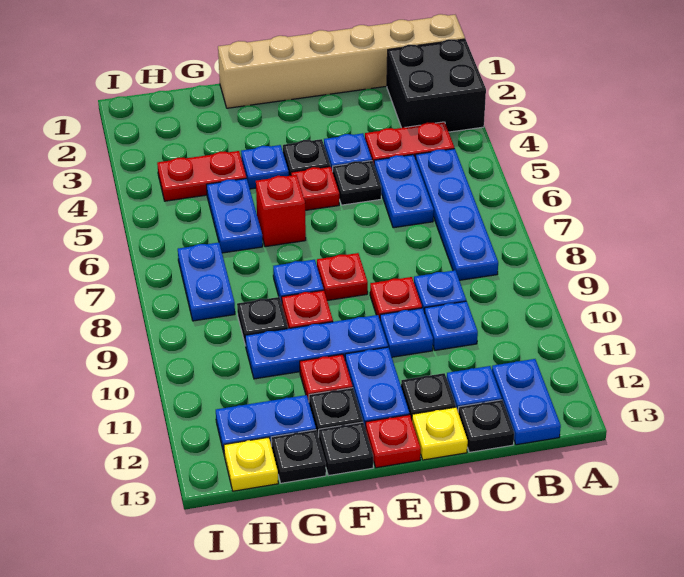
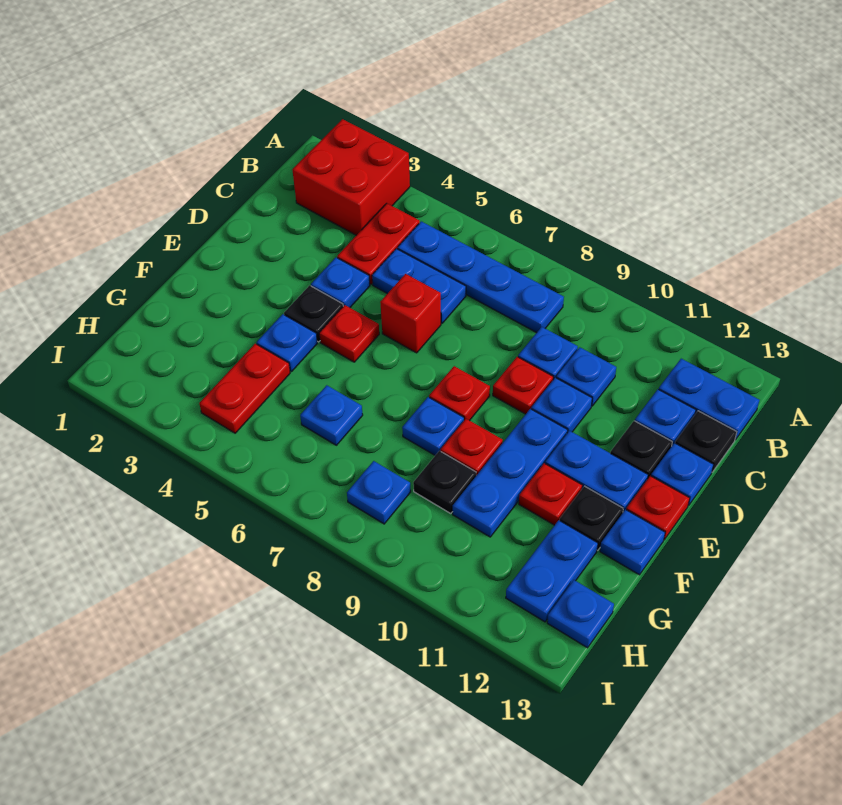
tan brick A1:F1 level 1 -> none
black brick A2:B3 level 1 -> red brick A2:B3 level 1
black plate D5 level 1 -> none
yellow plate D13 level 1 -> blue plate D13 level 1
red brick F6 level 1 -> red brick D6 level 1
black plate F13 level 1 -> blue plate F13 level 1
blue plate G5:G6 level 1 -> blue plate G6 level 1
black plate G13 level 1 -> none
blue plate H7:H8 level 1 -> blue plate H8 level 1
yellow plate H13 level 1 -> blue plate H13 level 1

